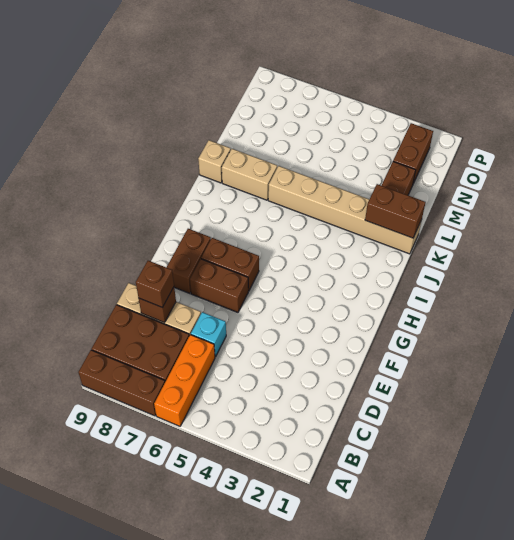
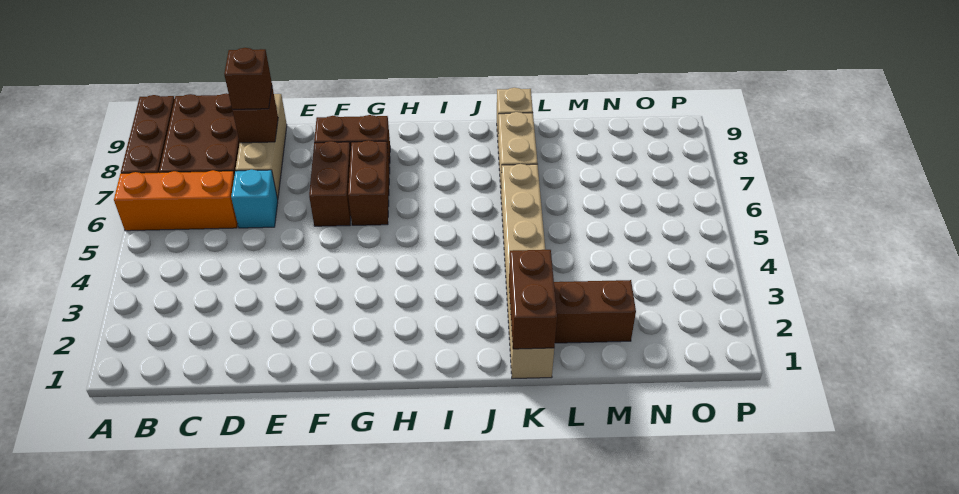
brown brick N2:O2 level 1 -> none

